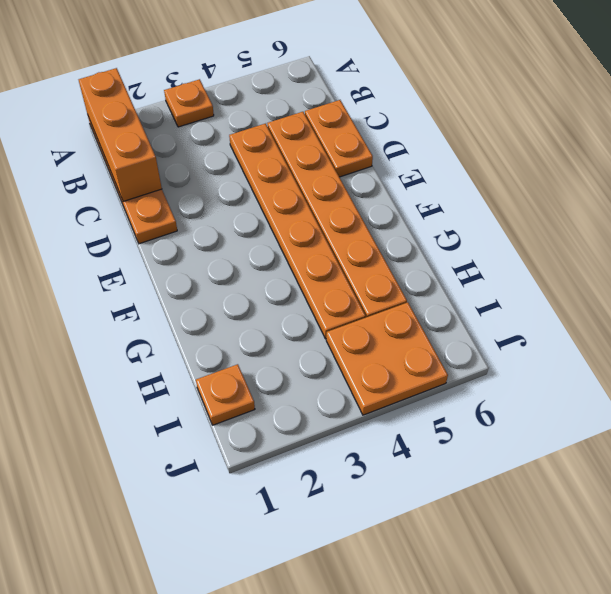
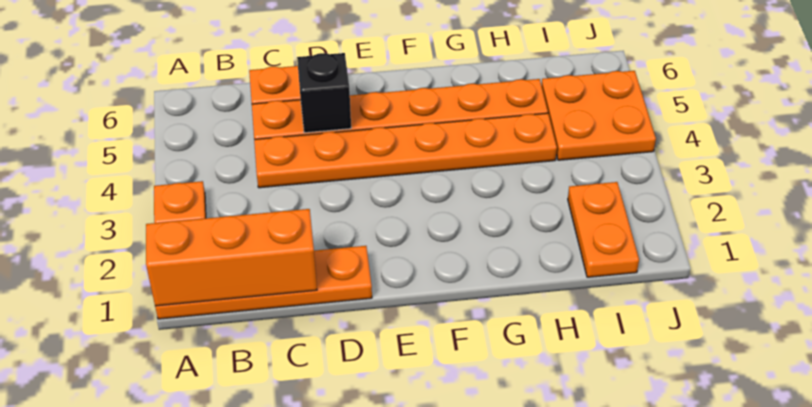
none -> black brick D5 level 2
orange plate I1 level 1 -> orange plate I1:I2 level 1

